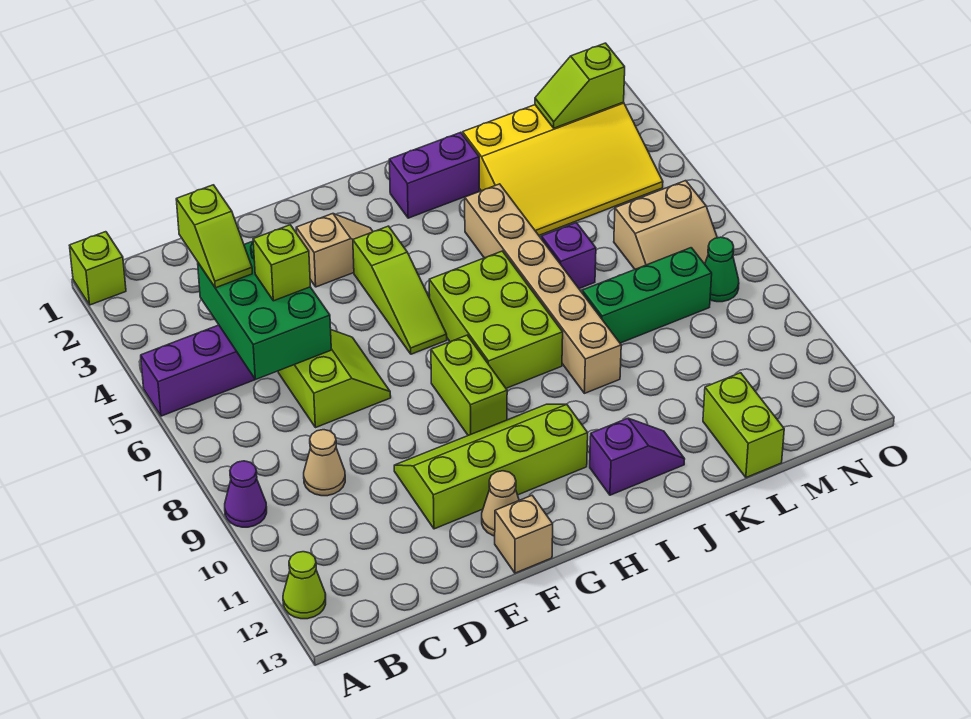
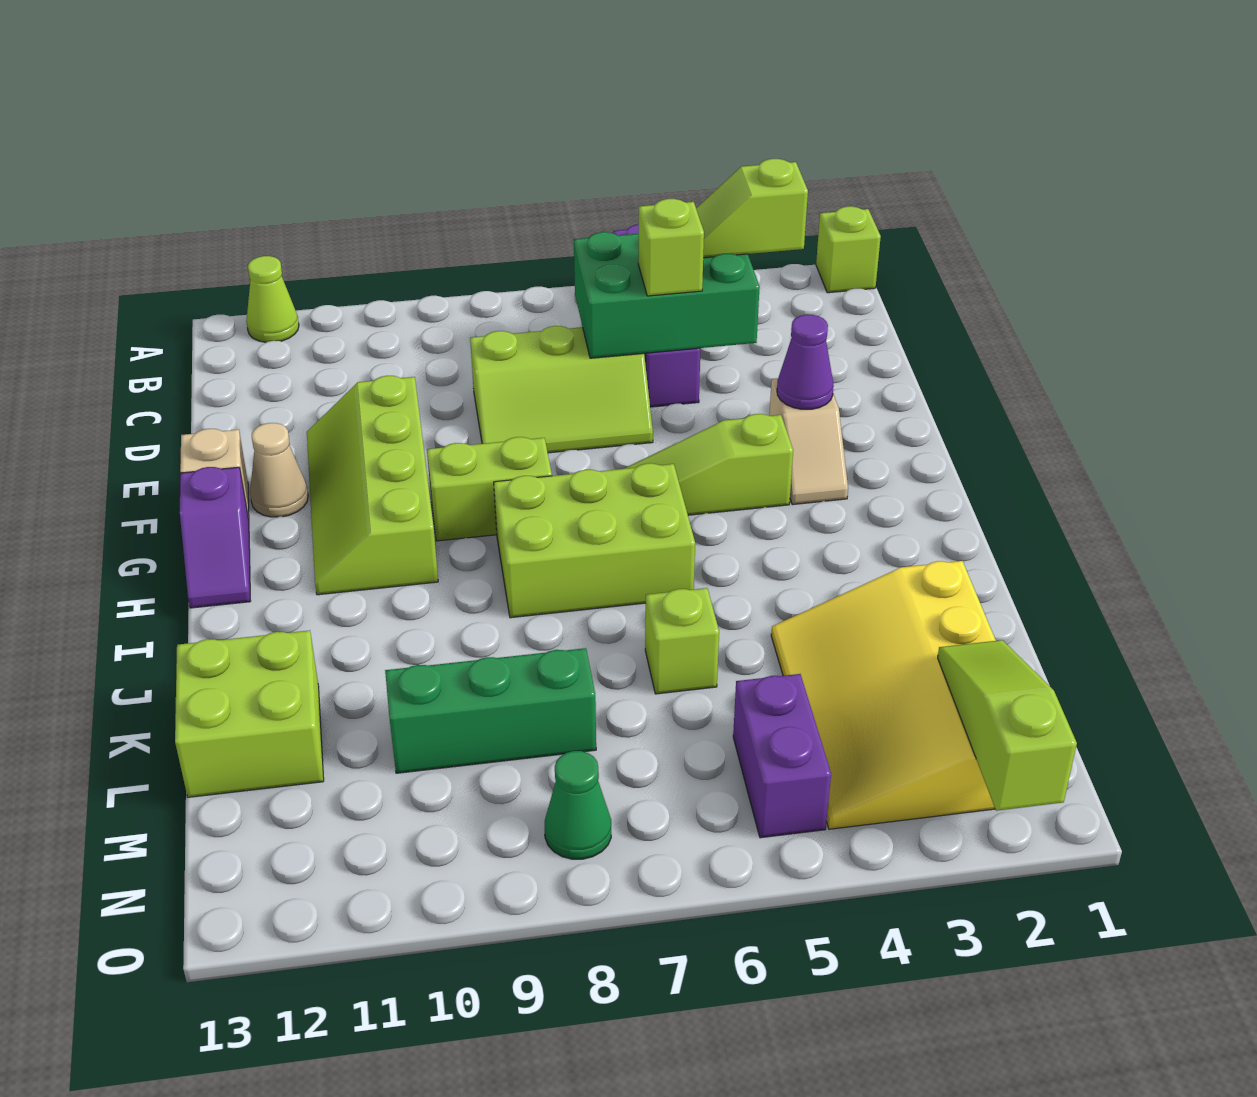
purple cone A9 level 1 -> purple cone F3 level 2
tan cone C9 level 1 -> none
lime slope D6:E7 level 1 top D -> lime slope D6:E8 level 1 top D
lime slope E10:H11 level 1 top 11 -> lime slope E10:H11 level 1 top 10
purple brick I2:J2 level 1 -> purple brick M5:N5 level 1
purple slope I12:J12 level 1 top I -> purple slope G13:H13 level 1 top G
tan brick J4:J9 level 1 -> none
purple brick K6 level 1 -> lime brick K6 level 1
green brick K8:M8 level 1 -> green brick L8:L10 level 1
lime brick L12:L13 level 1 -> lime brick K12:L13 level 1
lime slope M2:N2 level 2 top N -> lime slope M2:O2 level 2 top O
tan slope M6:N7 level 1 top 6 -> none

